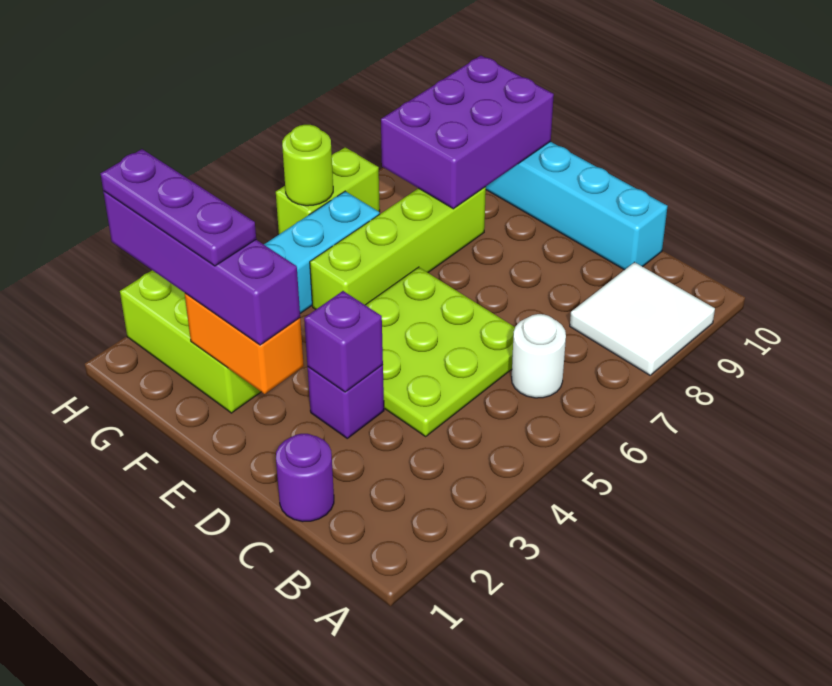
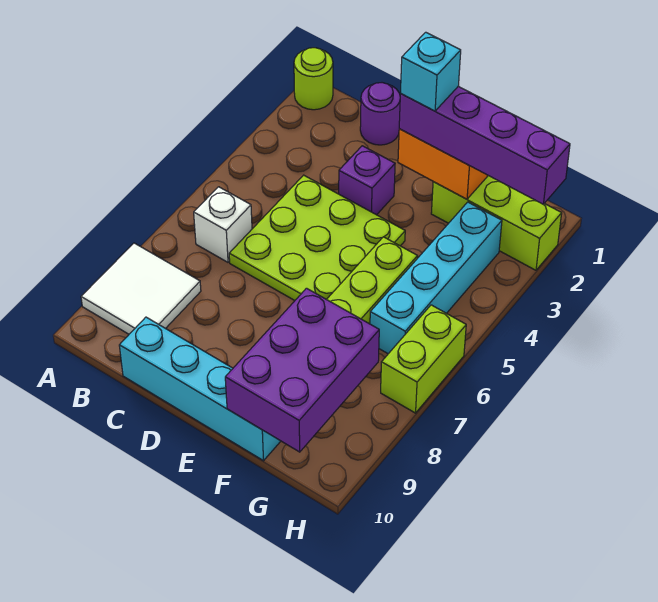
white round brick B6 level 1 -> white brick B6 level 1
purple brick D3 level 2 -> none
none -> cyan brick E2 level 4
purple plate F2:H2 level 4 -> none
lime round brick H6 level 2 -> lime round brick A1 level 1

